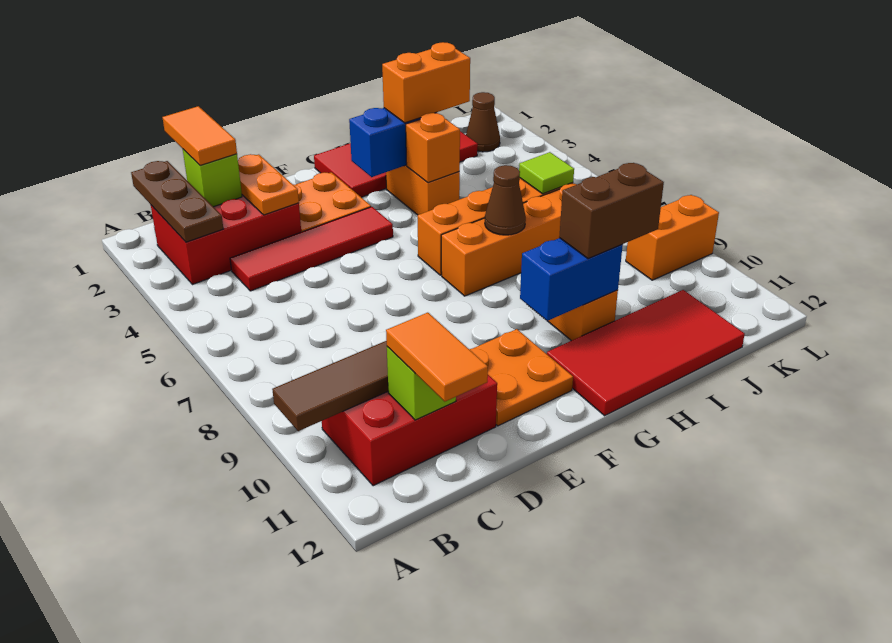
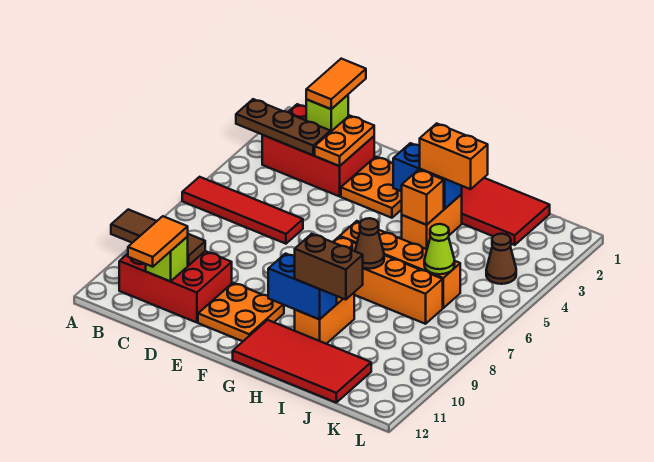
brown plate B1:B3 level 2 -> brown plate A3:C3 level 2
red tile C4:F4 level 1 -> red tile A6:D6 level 1
lime tile J6 level 2 -> lime cone J6 level 2
brown cone K2 level 1 -> brown cone K4 level 1
orange brick K9:L9 level 1 -> none

